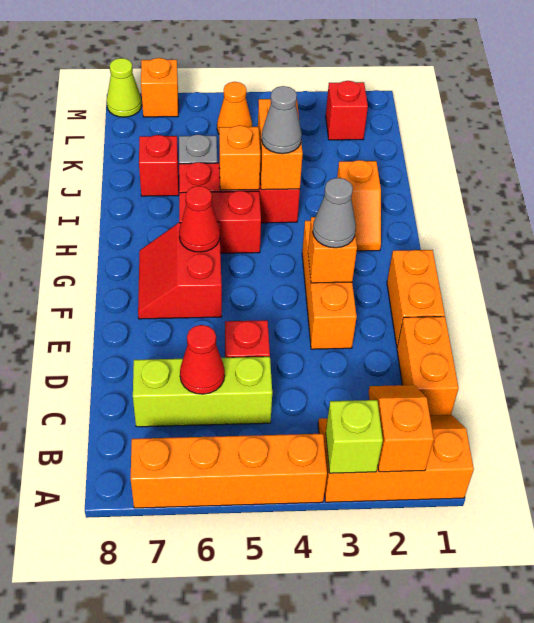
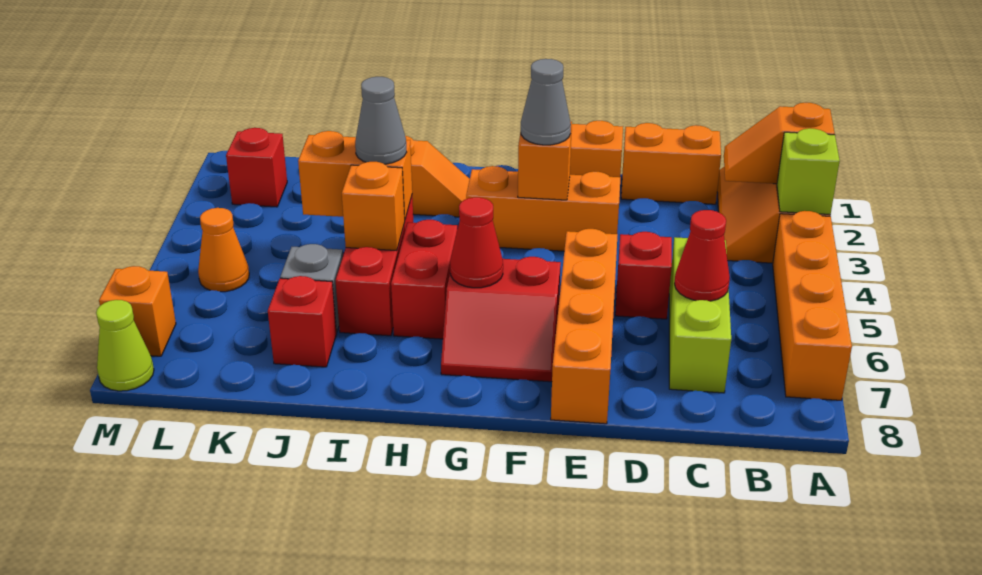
none -> orange brick E5:E8 level 1

